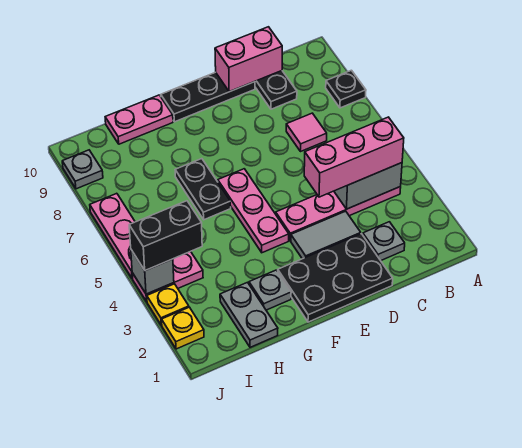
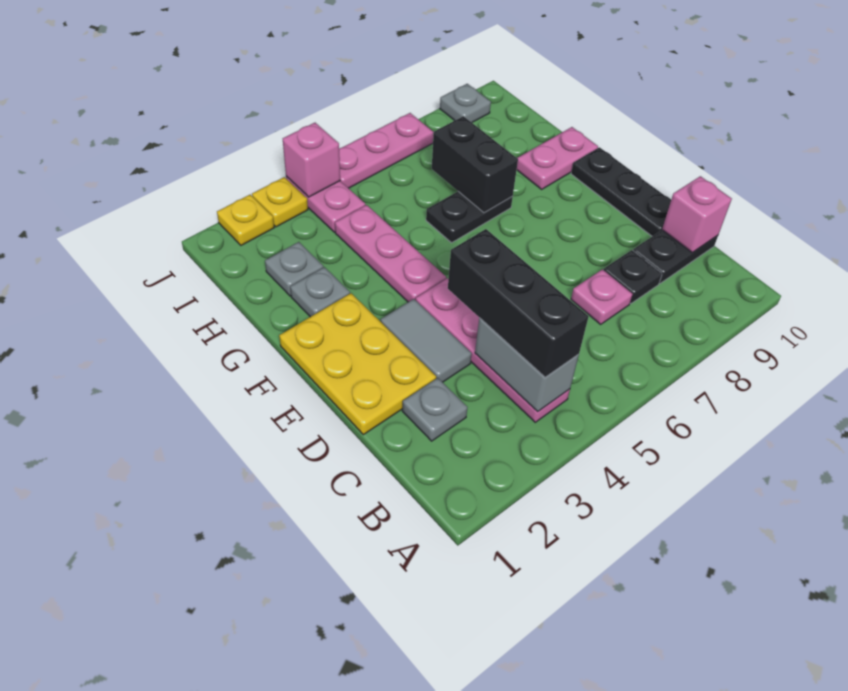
black plate A8 level 1 -> black plate C8 level 1
pink brick B4:D4 level 3 -> black brick B4:D4 level 3
pink tile C7 level 1 -> pink plate C7 level 1
pink brick C10:D10 level 2 -> pink brick C10 level 2
black plate D1:F2 level 1 -> yellow plate D1:F2 level 1
pink plate F4:F6 level 1 -> pink plate F4:H4 level 1
pink plate G10:H10 level 1 -> pink plate G9:G10 level 1
grey plate H1:H2 level 1 -> grey plate H2 level 1
black brick I4:J4 level 3 -> black brick G7:H7 level 2
grey brick J4 level 2 -> pink brick J4 level 2

